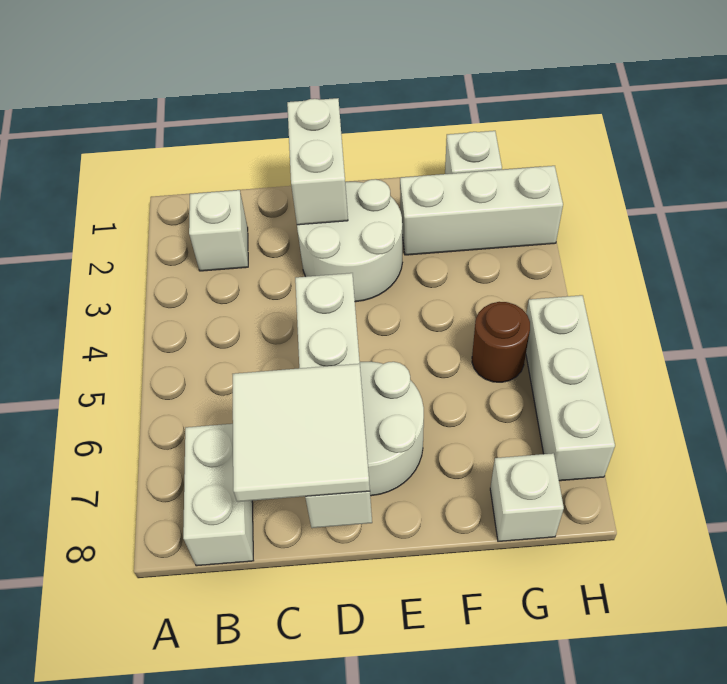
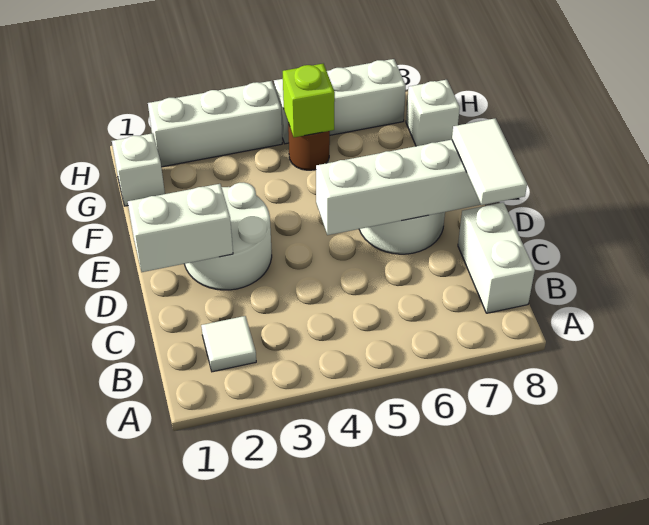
white brick B2 level 1 -> white tile B2 level 1
white brick B7:B8 level 1 -> white brick B8:C8 level 1
white tile C7:D8 level 3 -> white tile C8:D8 level 3
white brick F2:H2 level 1 -> white brick H2:H4 level 1
none -> lime brick G5 level 2

